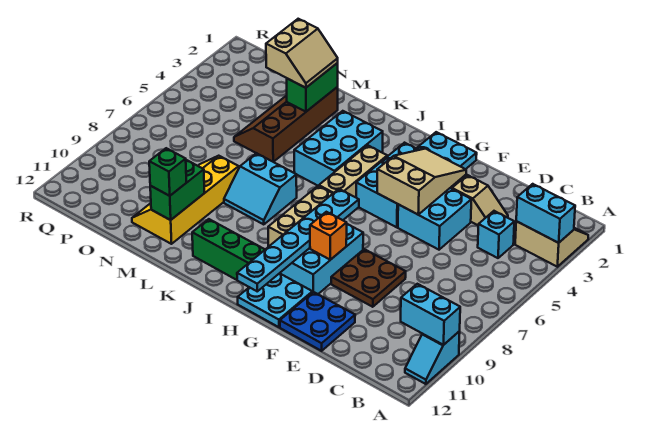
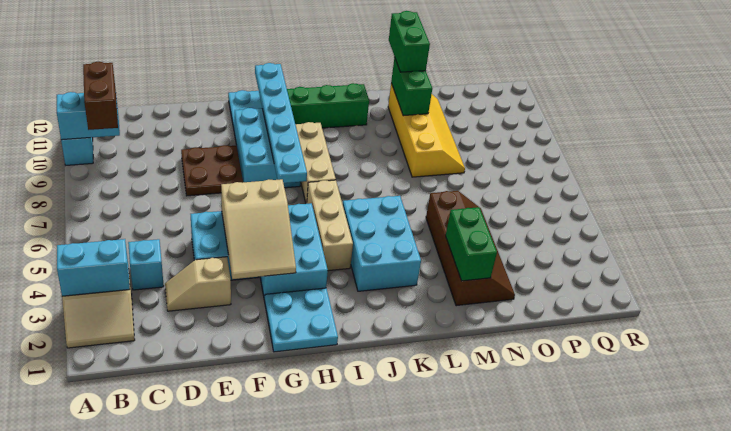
none -> brown brick B9:B10 level 3
blue plate E11:F12 level 1 -> none
orange brick G9 level 2 -> none
cyan slope K7:L8 level 1 top 7 -> none
tan slope M2:N3 level 3 top N -> none
green brick M11 level 3 -> green brick M11:M12 level 3

